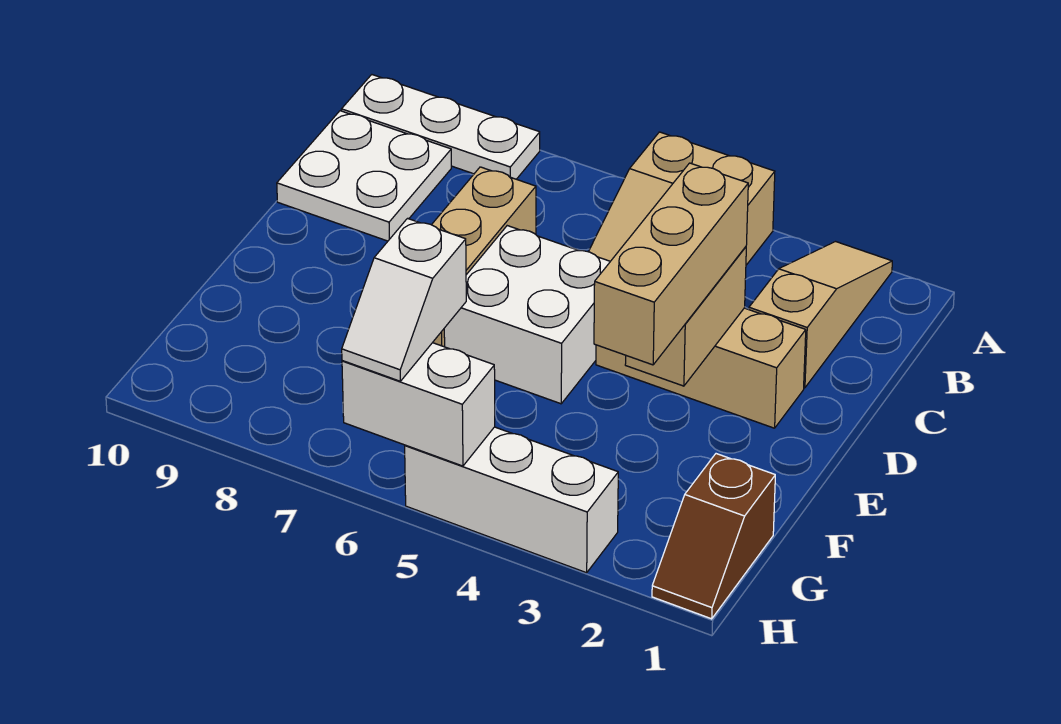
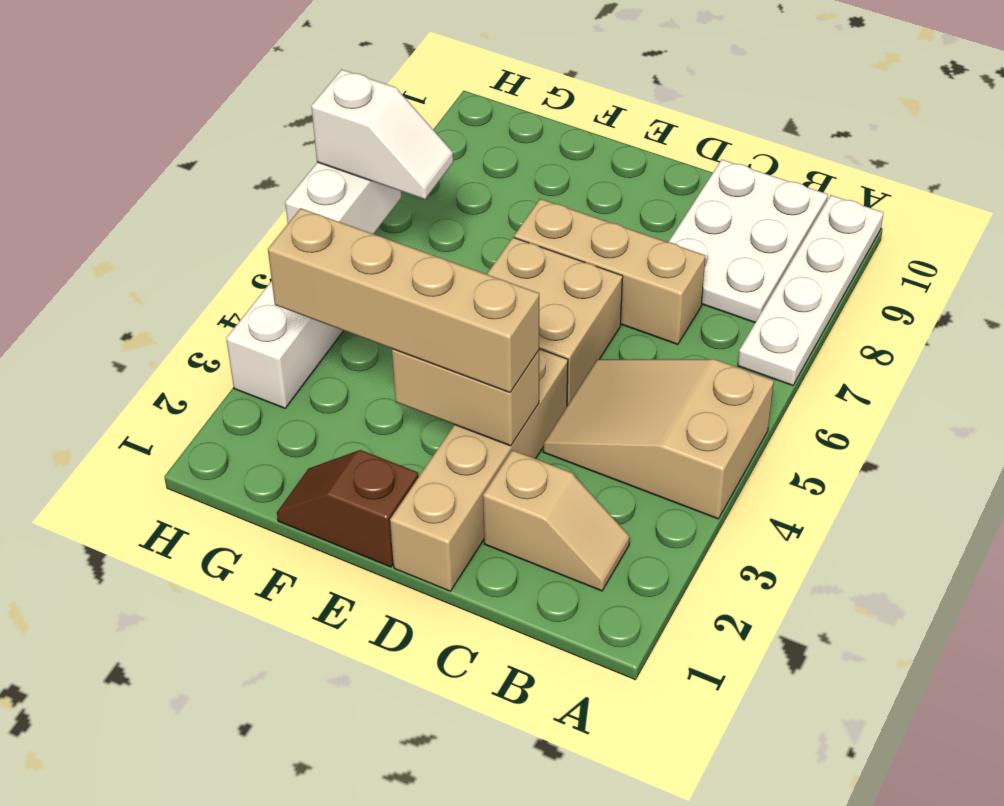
tan slope A2:C2 level 1 top C -> tan slope B2:C2 level 1 top C
white plate A8:A10 level 1 -> white plate A7:A10 level 1
white plate B9:C10 level 1 -> white plate B8:C10 level 1
tan brick D2:D4 level 1 -> tan brick D1:D4 level 1
tan brick D3:F3 level 3 -> tan brick D3:G3 level 3
white brick D5:E6 level 1 -> tan brick D5:E6 level 1
brown slope G1:H1 level 1 top G -> brown slope E1:F1 level 1 top E
white slope G6:H6 level 3 top G -> white slope G6:H6 level 3 top H

